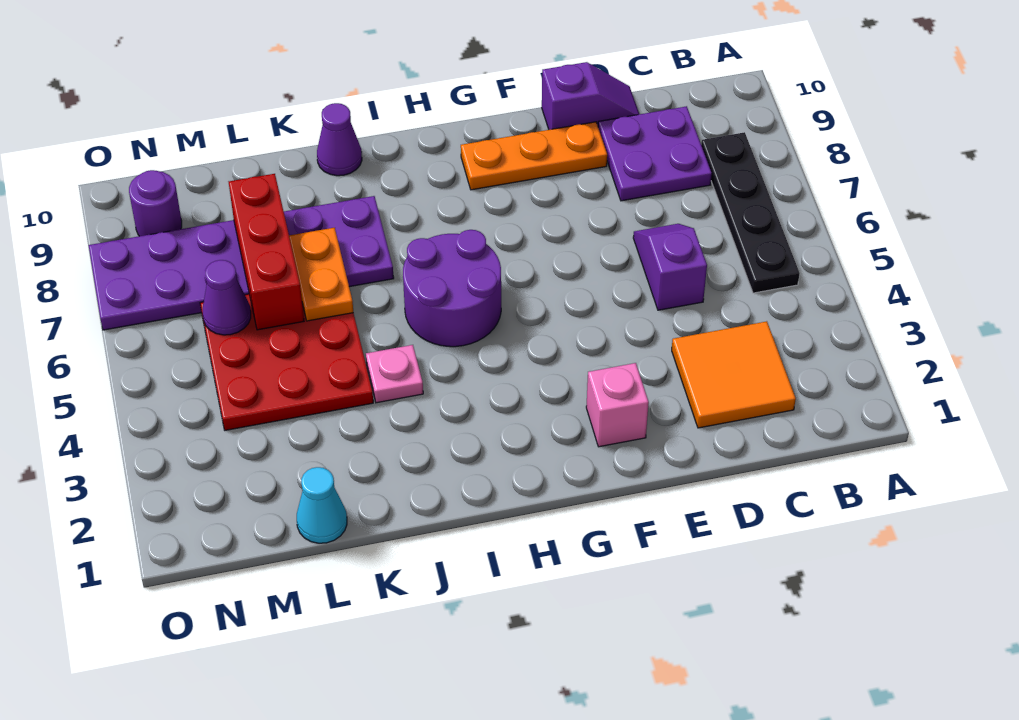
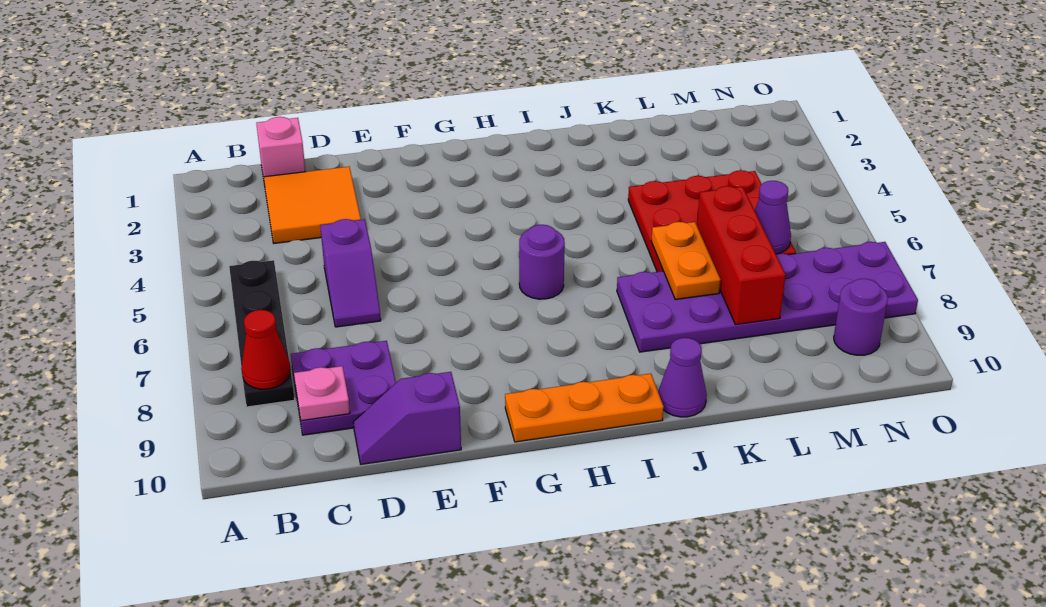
none -> red cone B8 level 2
orange plate E9:G9 level 1 -> orange plate G10:I10 level 1
pink brick F2 level 1 -> pink brick C1 level 1
purple round brick H5:I6 level 1 -> purple round brick H6 level 1
pink plate J4 level 1 -> pink plate C9 level 2
cyan cone L1 level 1 -> none

